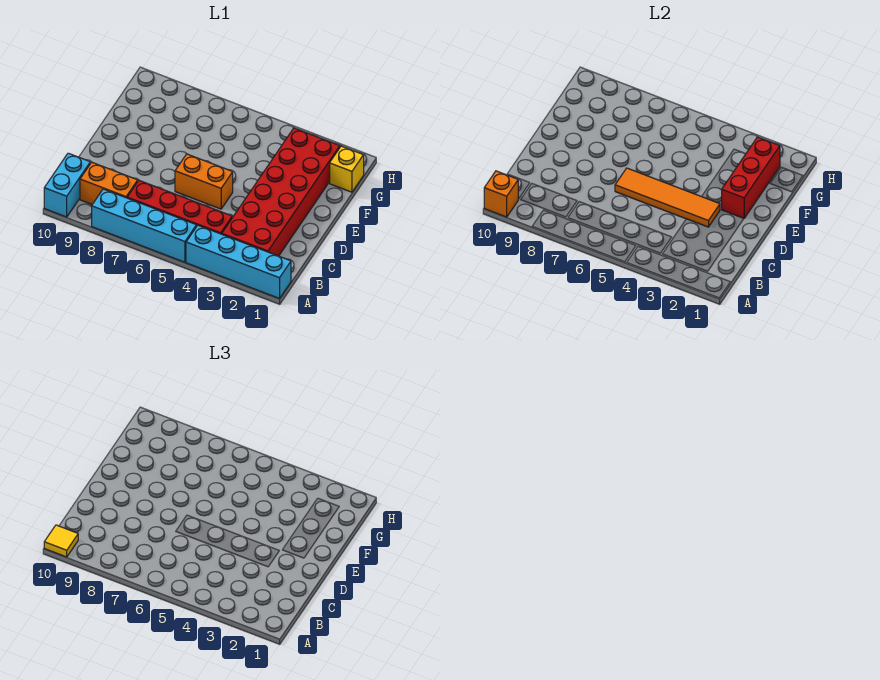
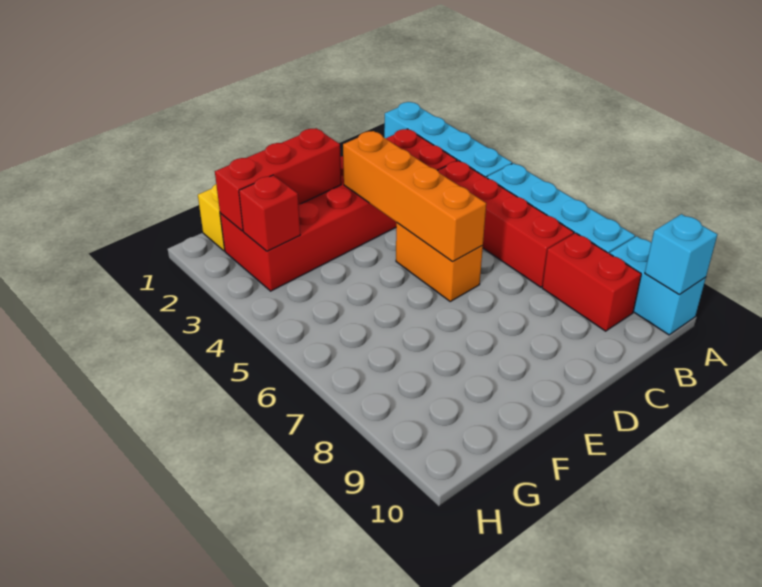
cyan brick A10:B10 level 1 -> cyan brick A9:A10 level 1
orange brick A10 level 2 -> cyan brick A10 level 2
yellow tile A10 level 3 -> none
orange brick B8:B9 level 1 -> red brick B8:B9 level 1
orange tile D3:D6 level 2 -> orange brick D3:D6 level 2
none -> red brick G3 level 2

